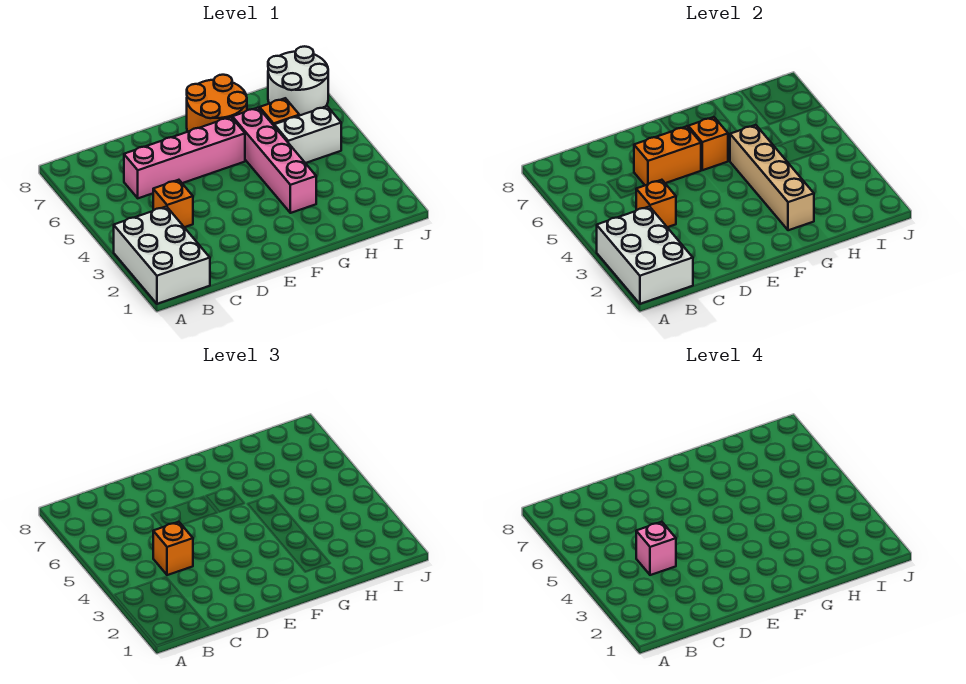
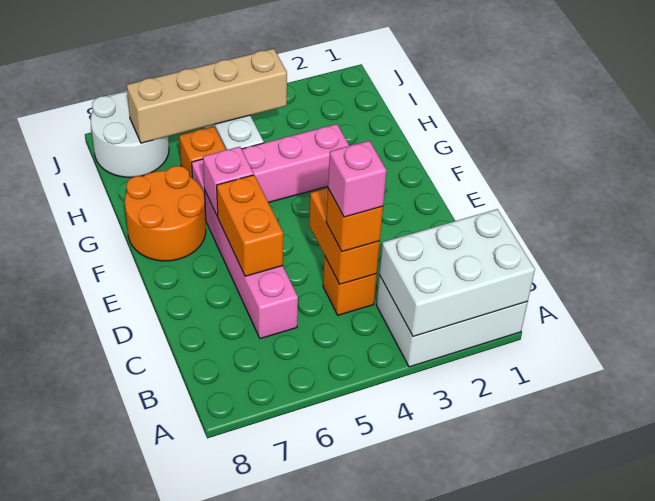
orange brick C4 level 2 -> orange brick C4:D4 level 2
orange brick F6 level 2 -> pink brick F6 level 2
tan brick G2:G5 level 2 -> tan brick I4:I7 level 2

